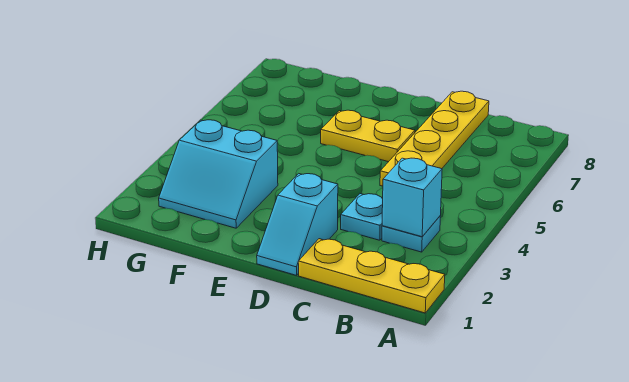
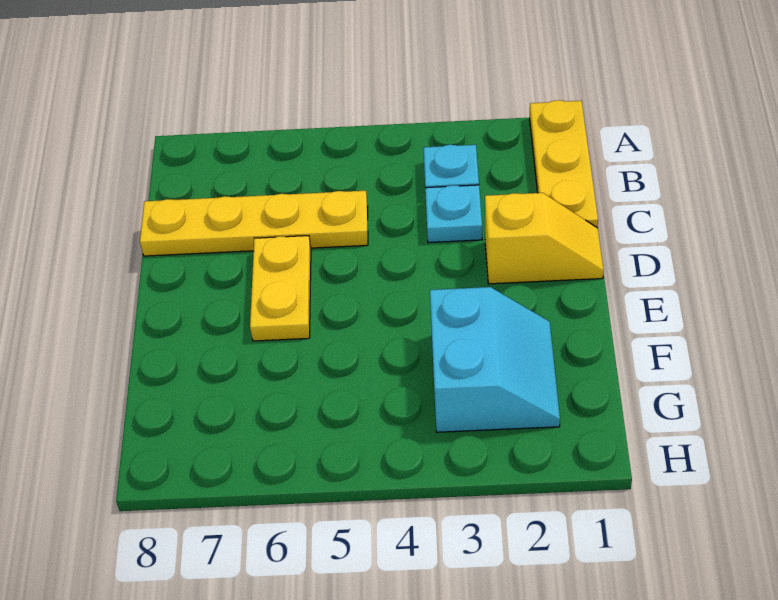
cyan brick B3 level 2 -> none
cyan slope D1:D2 level 1 top 2 -> yellow slope D1:D2 level 1 top 2

